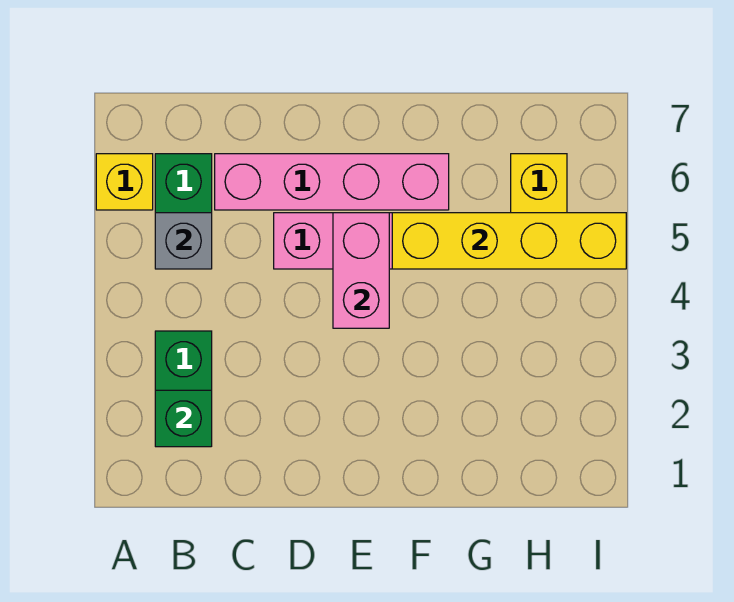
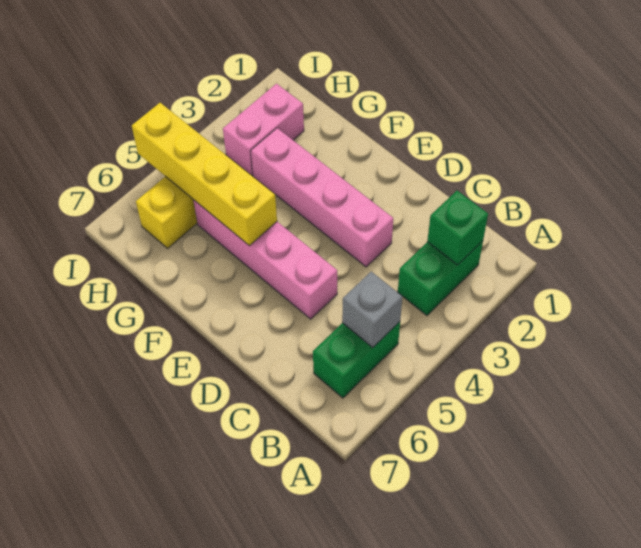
yellow brick A6 level 1 -> none
pink brick C6:F6 level 1 -> pink brick D3:G3 level 1
pink brick E4:E5 level 2 -> pink brick H2:H3 level 1

